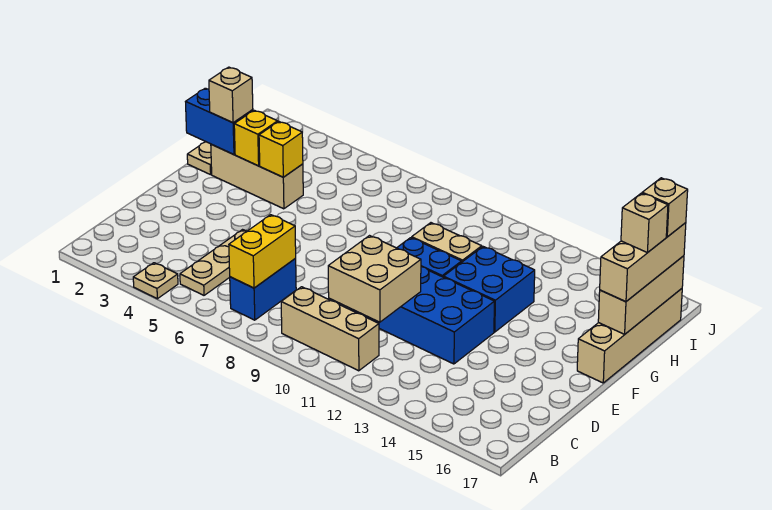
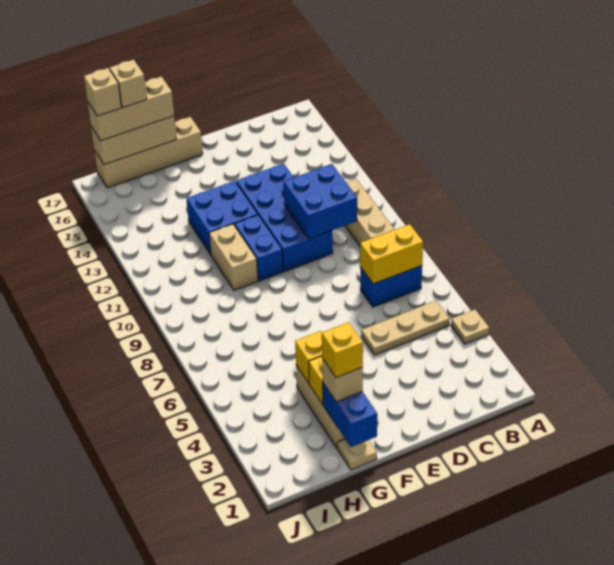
tan brick C10:D11 level 2 -> blue brick C10:D11 level 2
none -> yellow brick G2 level 4

